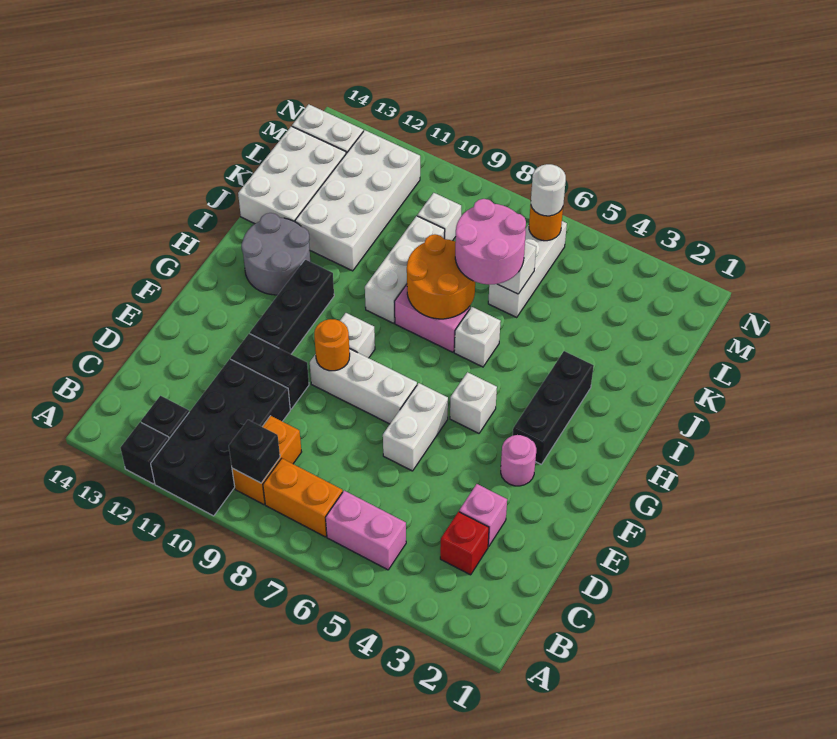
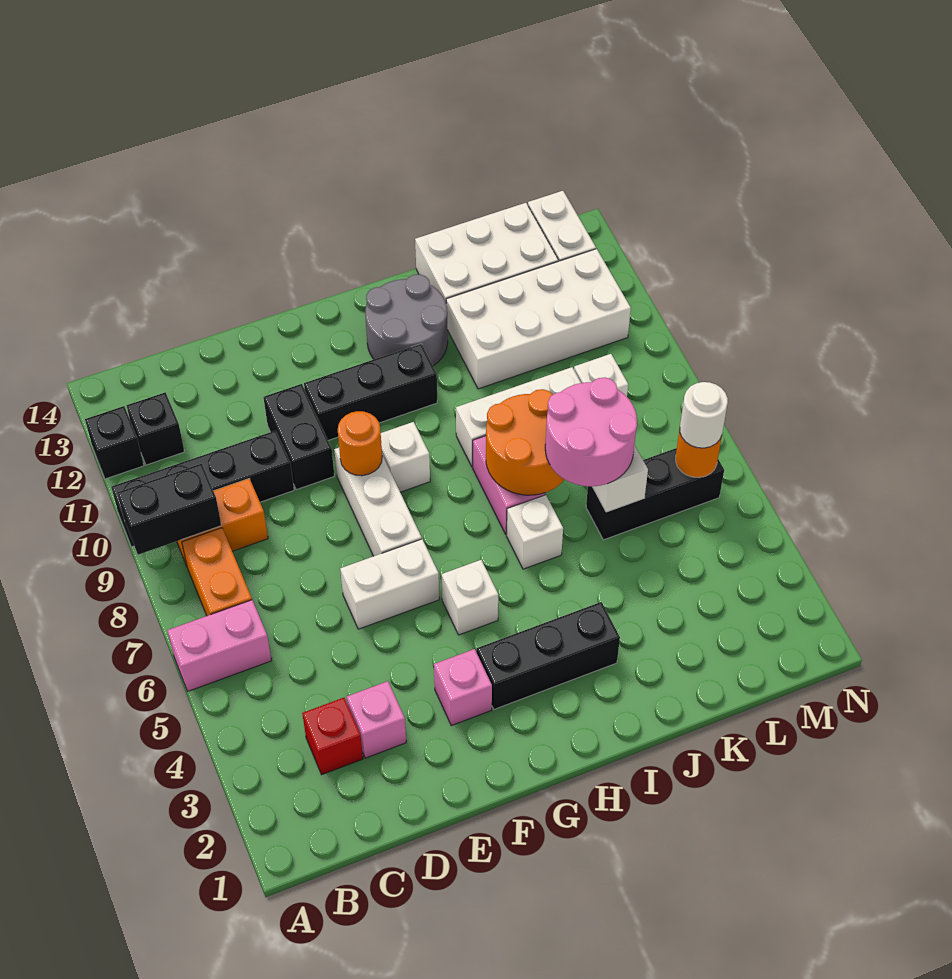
black brick A10:D11 level 1 -> black brick A10:D10 level 1
pink brick B5:B6 level 1 -> pink brick A6:B6 level 1
black brick B9 level 2 -> black brick A9:B9 level 2
pink round brick F3 level 1 -> pink brick F3 level 1
white brick K6:M6 level 1 -> black brick K6:M6 level 1

